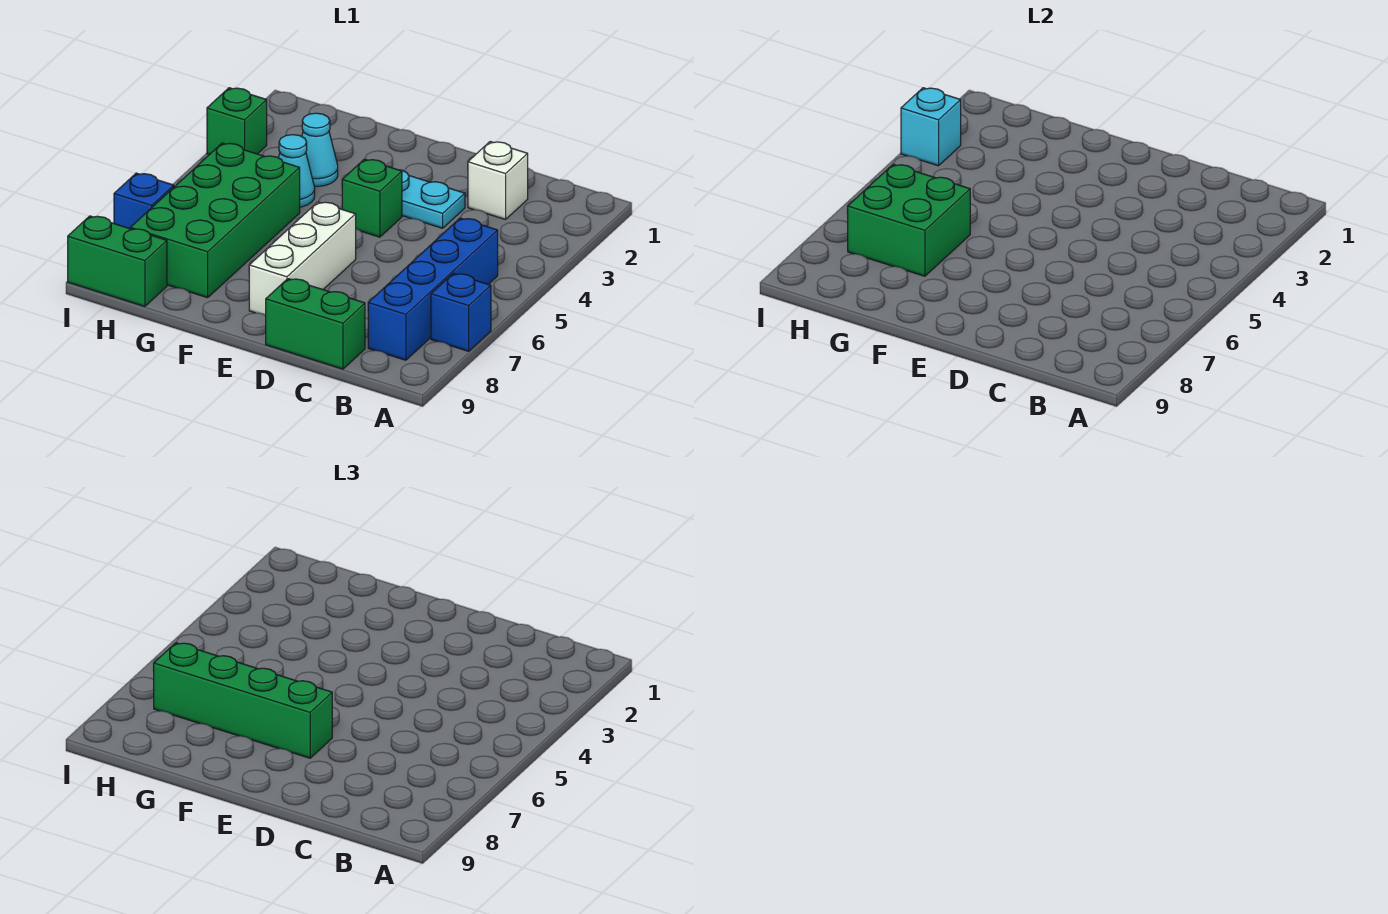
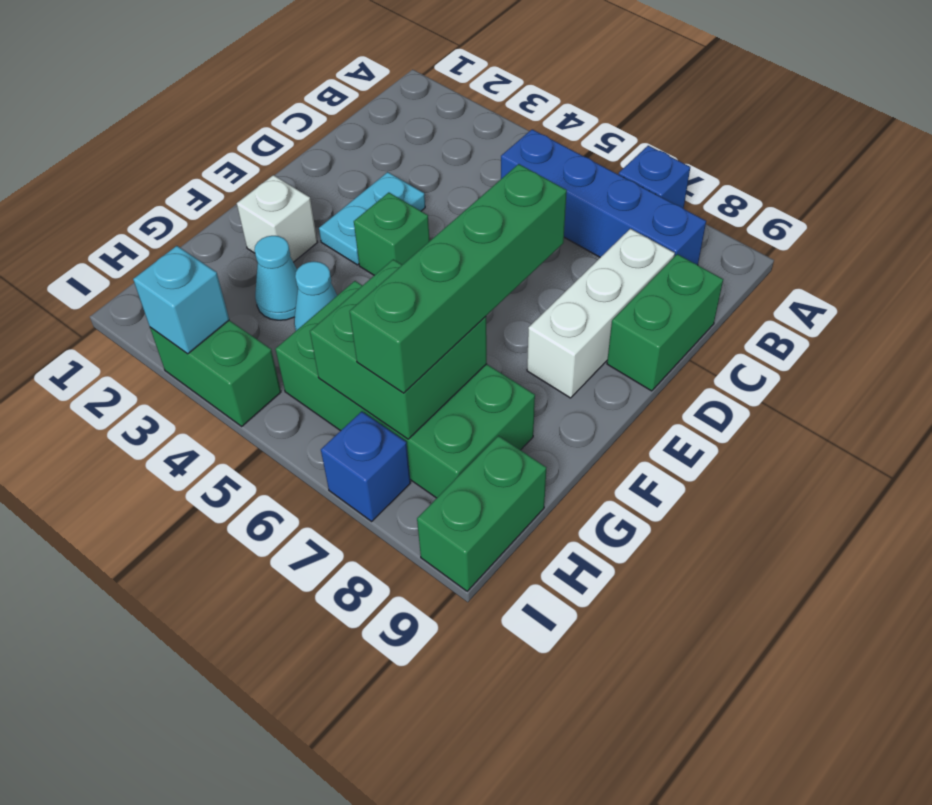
white brick C2 level 1 -> white brick F2 level 1
white brick E6:E8 level 1 -> white brick C8:E8 level 1
green brick I3 level 1 -> green brick I3:I4 level 1

